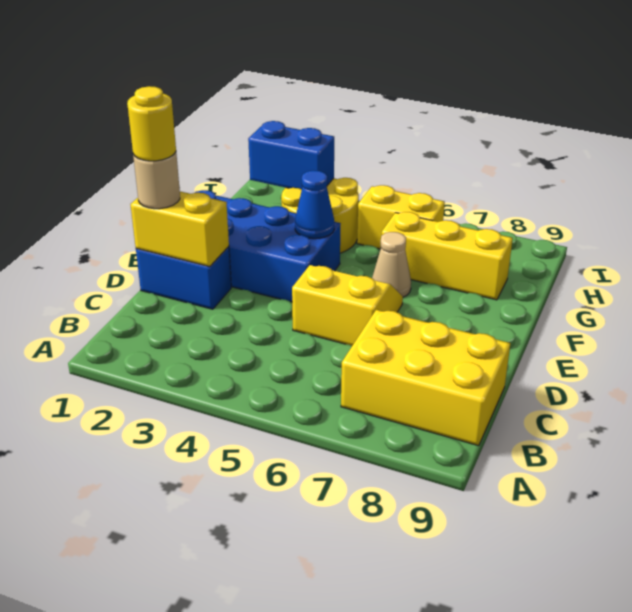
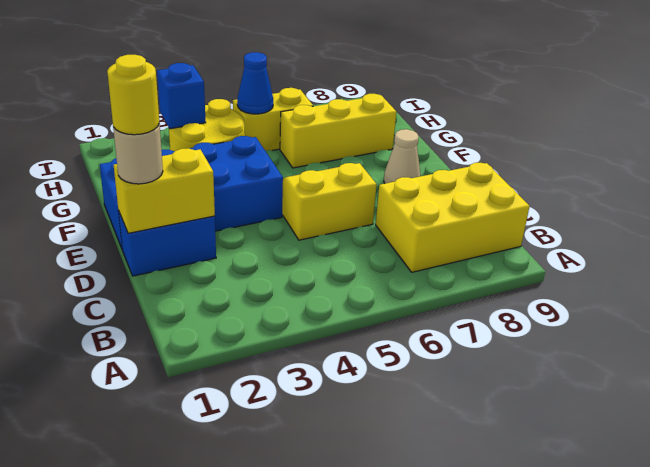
blue cone F4 level 2 -> blue cone H5 level 2
tan cone F6 level 1 -> tan cone E8 level 1
blue brick H2:H3 level 2 -> blue brick H3 level 2

